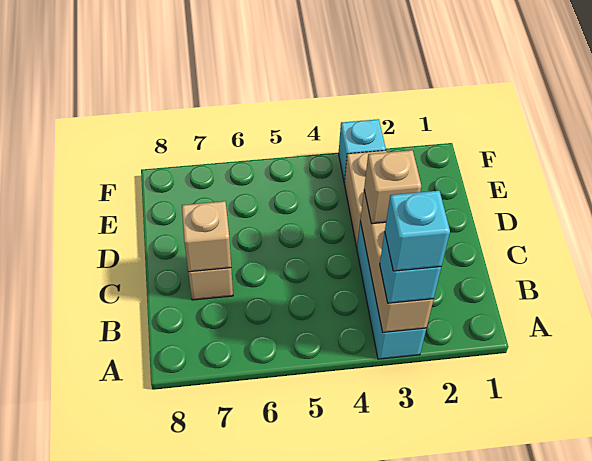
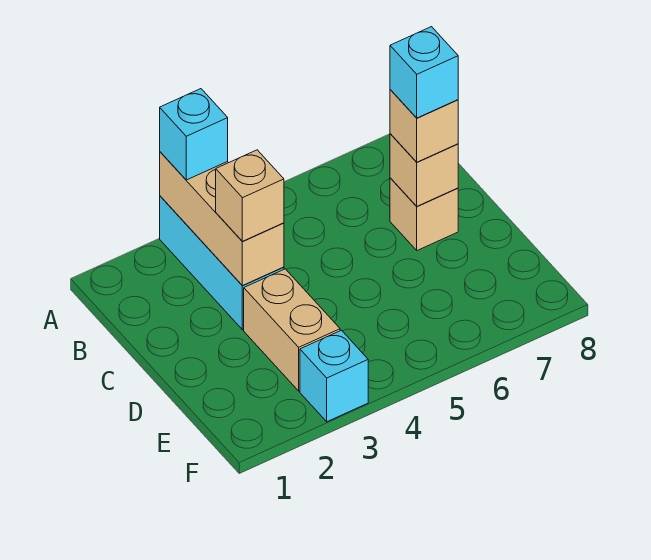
cyan brick A3 level 4 -> cyan brick C7 level 4
none -> tan brick C7 level 3

